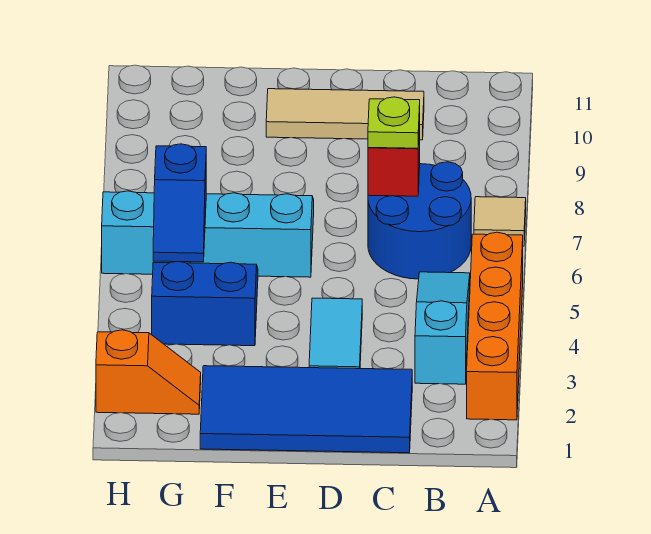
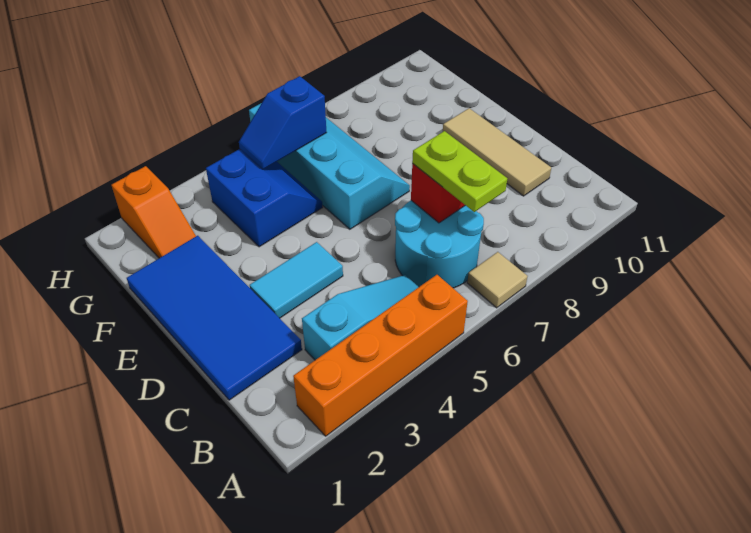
blue round brick B6:C7 level 1 -> cyan round brick B6:C7 level 1
lime plate C7 level 3 -> lime plate B7:C7 level 3

